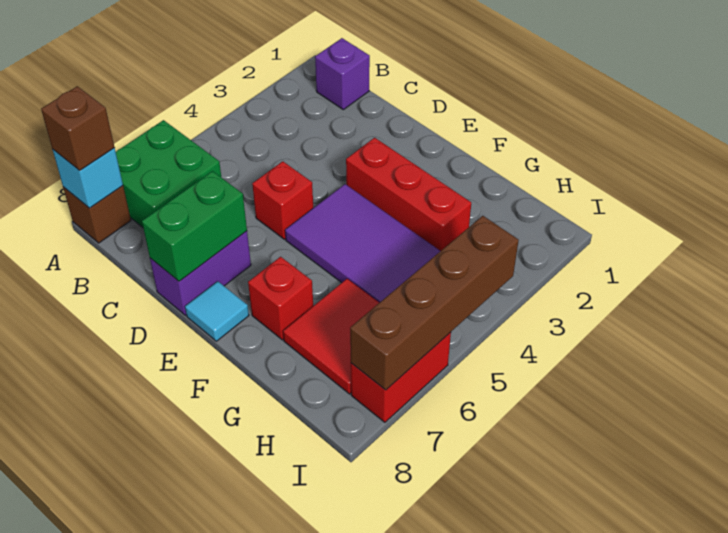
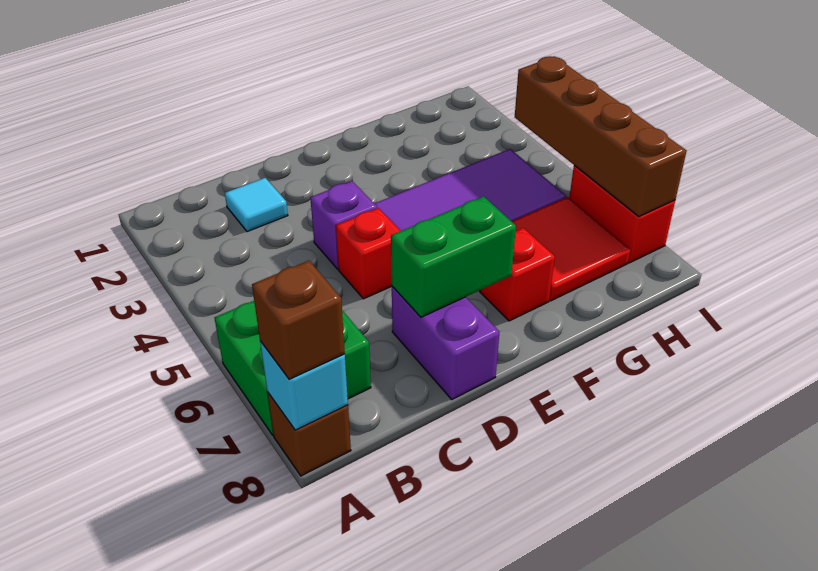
purple brick B1 level 1 -> purple brick D4 level 1
green brick D7:D8 level 2 -> green brick D7:E7 level 2
red brick E3:G3 level 1 -> none
cyan tile E8 level 1 -> cyan tile C2 level 1

